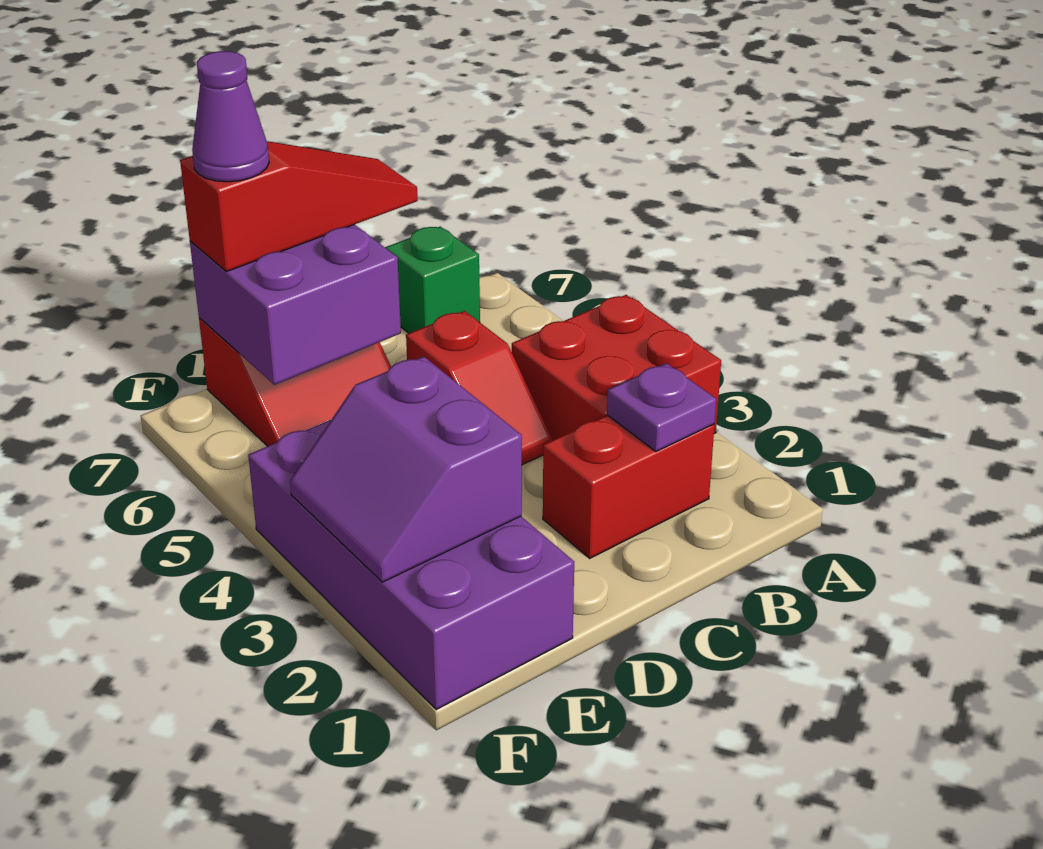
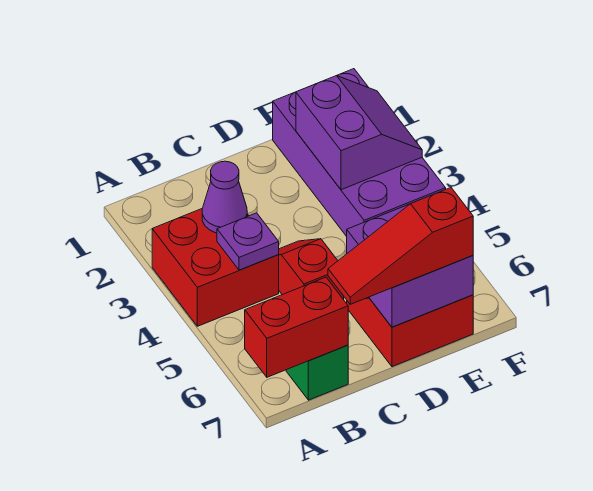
red brick B2:C2 level 1 -> red brick A7:B7 level 2
purple plate B2 level 2 -> purple plate B4 level 2
purple cone E7 level 4 -> purple cone B3 level 2

